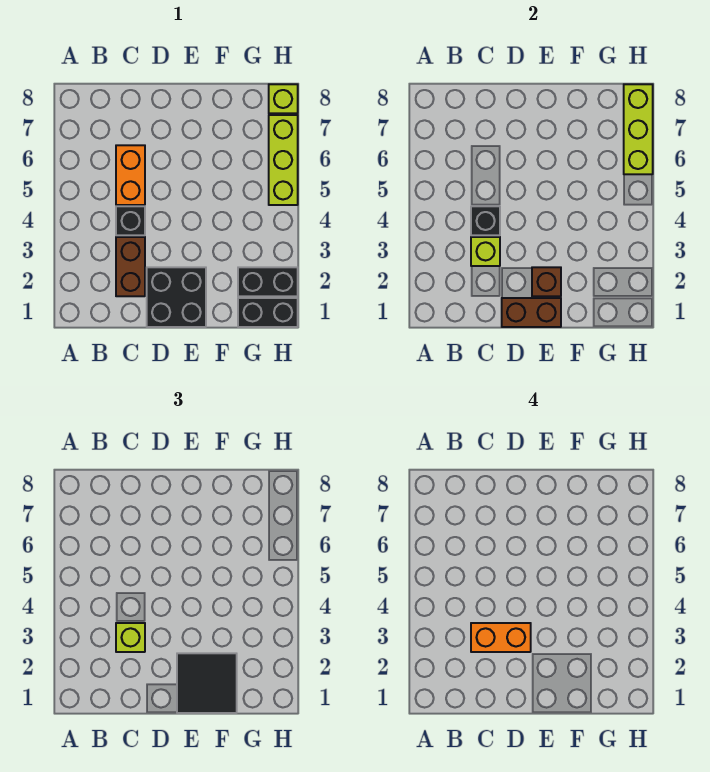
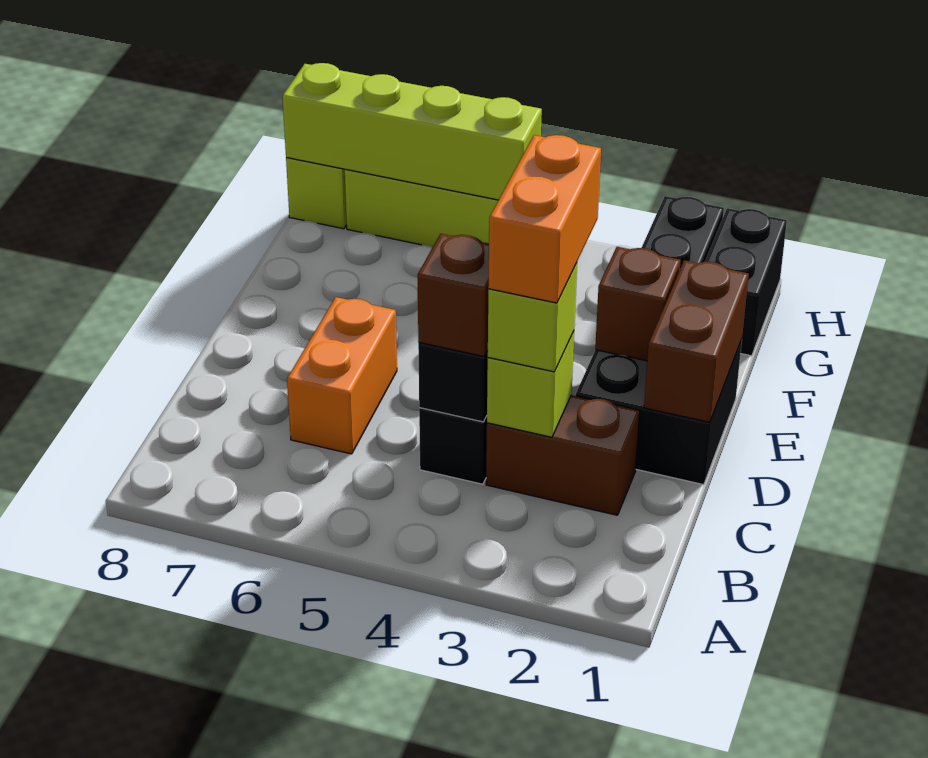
none -> brown brick C4 level 3
orange brick C5:C6 level 1 -> orange brick C6:D6 level 1
black tile E1:F2 level 3 -> none
lime brick H6:H8 level 2 -> lime brick H5:H8 level 2

